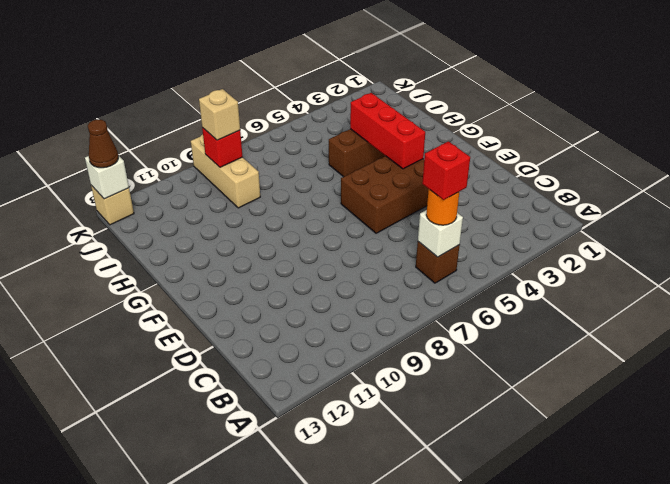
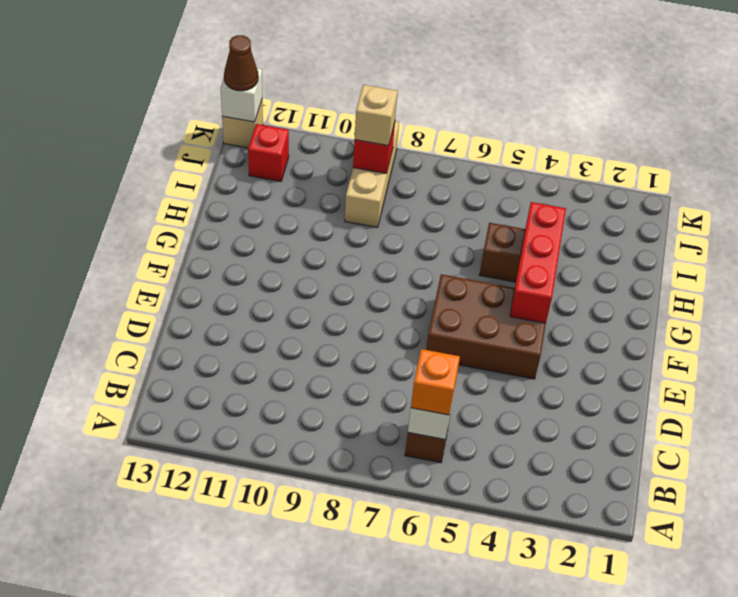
orange round brick B6 level 3 -> orange brick B6 level 3
red brick B6 level 4 -> red brick J12 level 1

